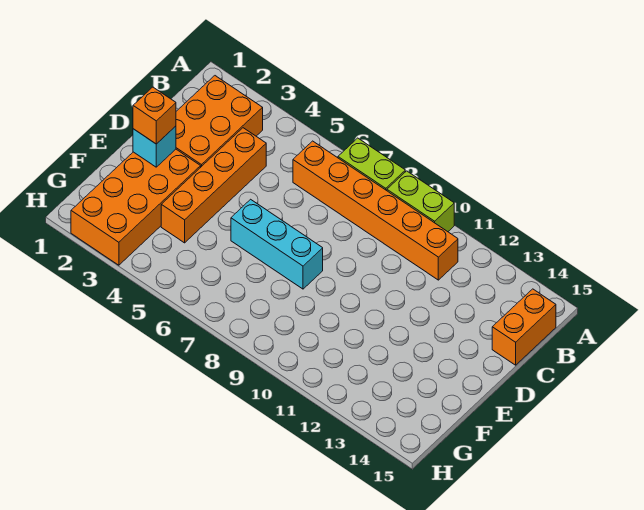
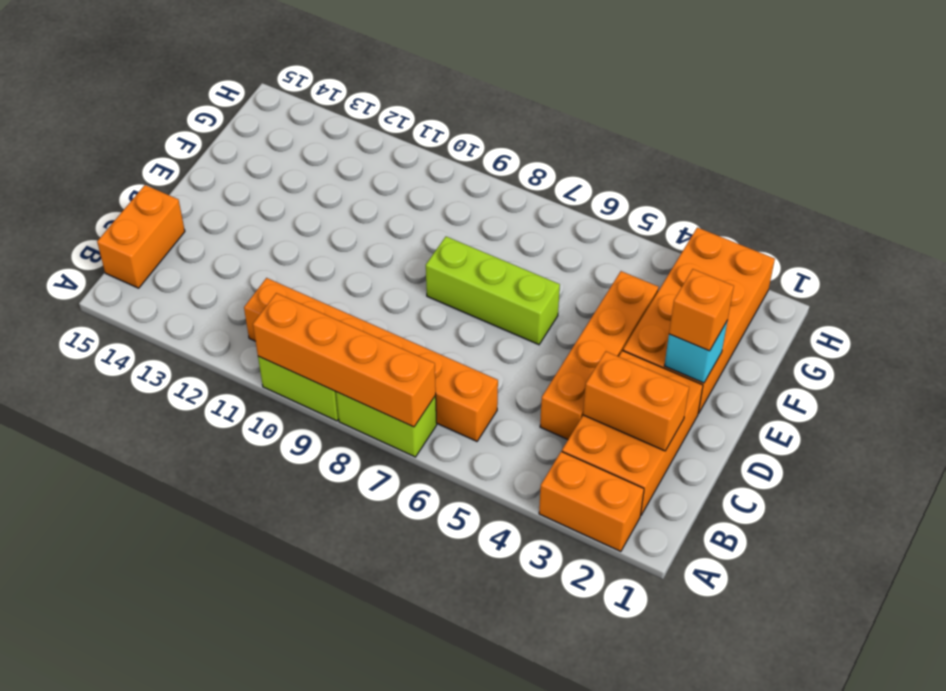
none -> orange brick A2:A3 level 1
none -> orange brick A7:A10 level 2
none -> orange brick C2:C3 level 2
cyan brick E6:E8 level 1 -> lime brick E6:E8 level 1

